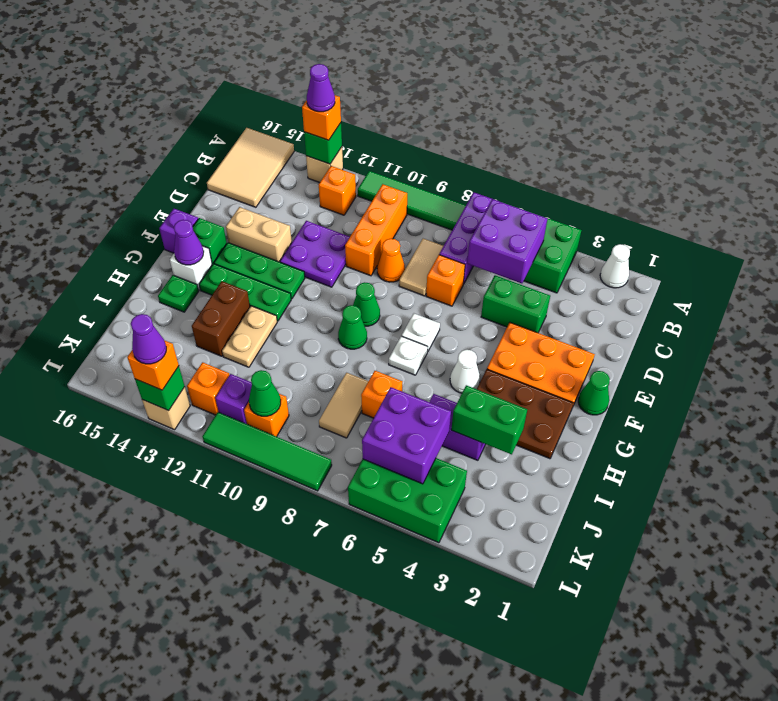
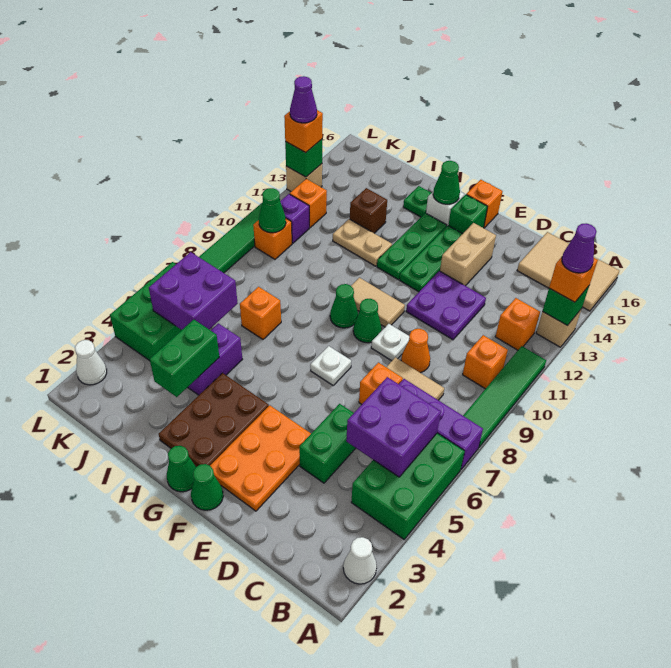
orange brick B10:D10 level 1 -> orange brick B10 level 1
purple brick F16 level 1 -> orange brick F16 level 1
none -> green cone G1 level 1
white cone G5 level 1 -> white cone L2 level 1
white plate G7 level 1 -> white plate E9 level 1
purple cone G15 level 2 -> green cone G15 level 2
brown brick H13:I13 level 1 -> brown brick I13 level 1
tan tile I8:J8 level 1 -> tan tile F10:G10 level 1

